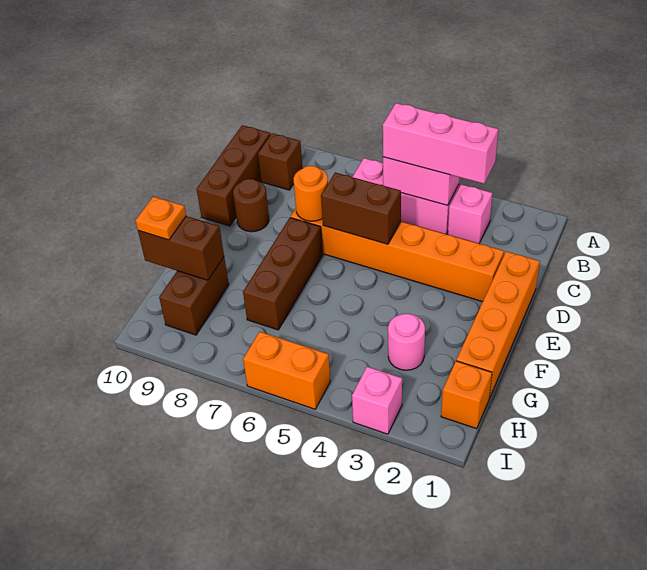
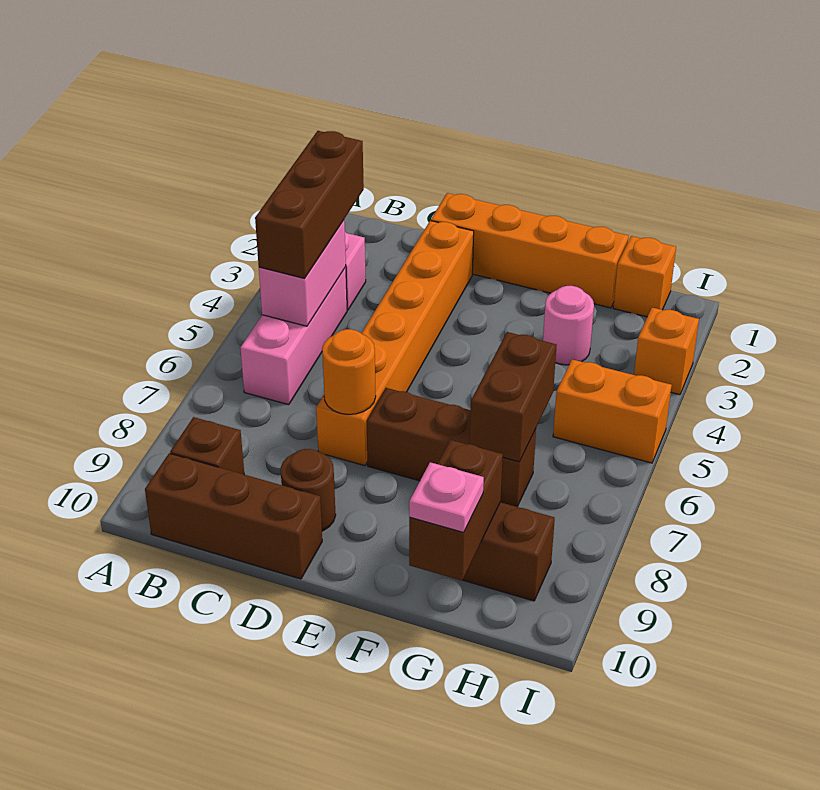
pink brick B3:B5 level 3 -> brown brick B3:B5 level 3
brown brick D5:D6 level 2 -> brown brick G6:G7 level 2
orange plate G10 level 3 -> pink plate G10 level 3
pink brick I3 level 1 -> orange brick I3 level 1
orange brick I5:I6 level 1 -> orange brick H5:I5 level 1

